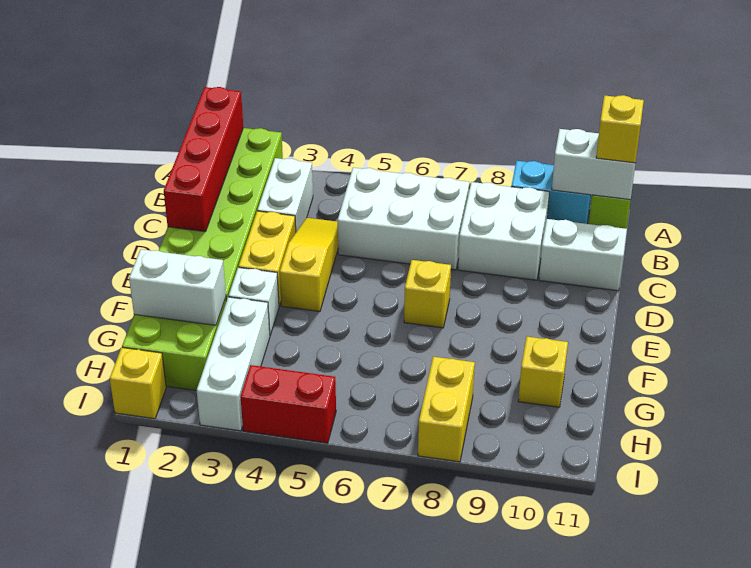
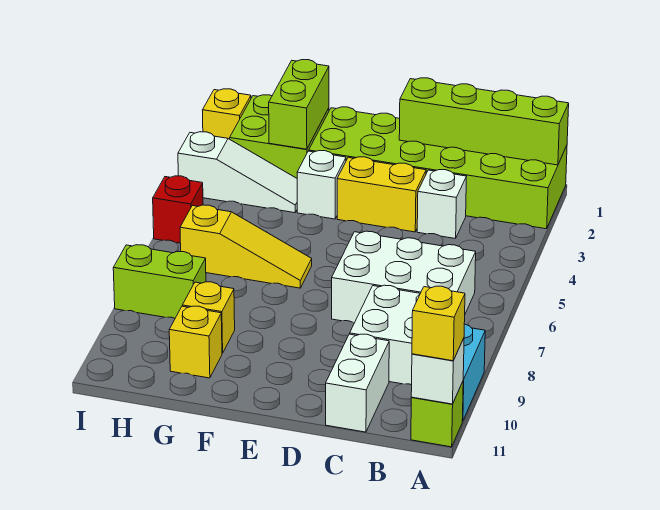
red brick A1:D1 level 2 -> lime brick A1:D1 level 2
white brick A10:A11 level 2 -> white brick A11 level 2
white brick B3:C3 level 1 -> white brick C3 level 1
white brick B5:C7 level 1 -> white brick B6:D7 level 1
yellow slope C4:E4 level 1 top E -> yellow slope F6:H6 level 1 top H
yellow brick E7 level 1 -> yellow brick G9 level 1
white brick G1:G2 level 2 -> lime brick G1:G2 level 2
white brick G3:I3 level 1 -> white slope G3:I3 level 1 top I
yellow brick H8:I8 level 1 -> lime brick H8:I8 level 1
red brick I4:I5 level 1 -> red brick I5 level 1

